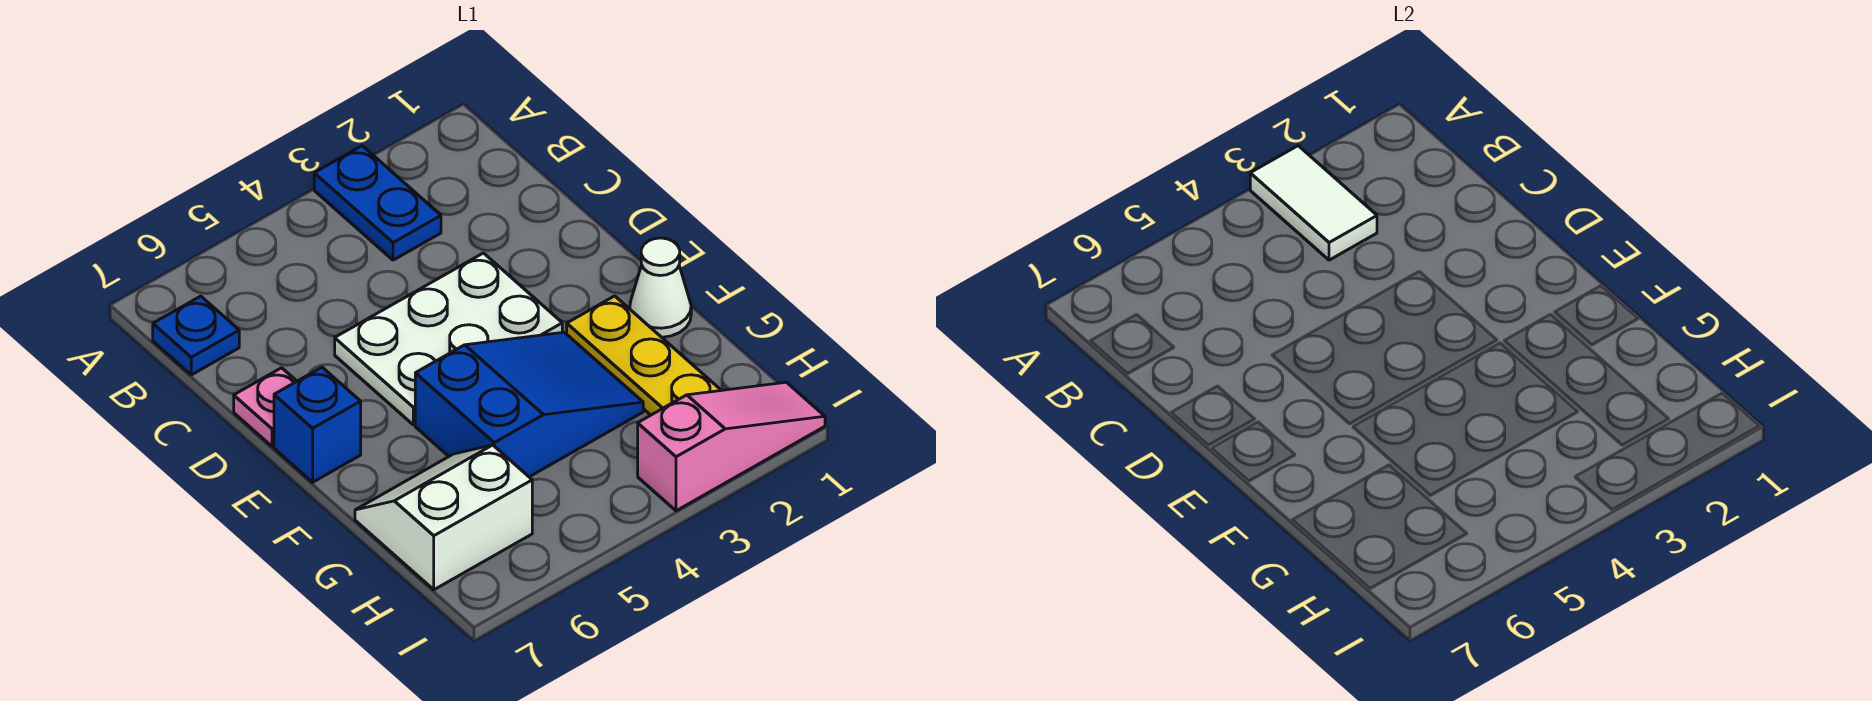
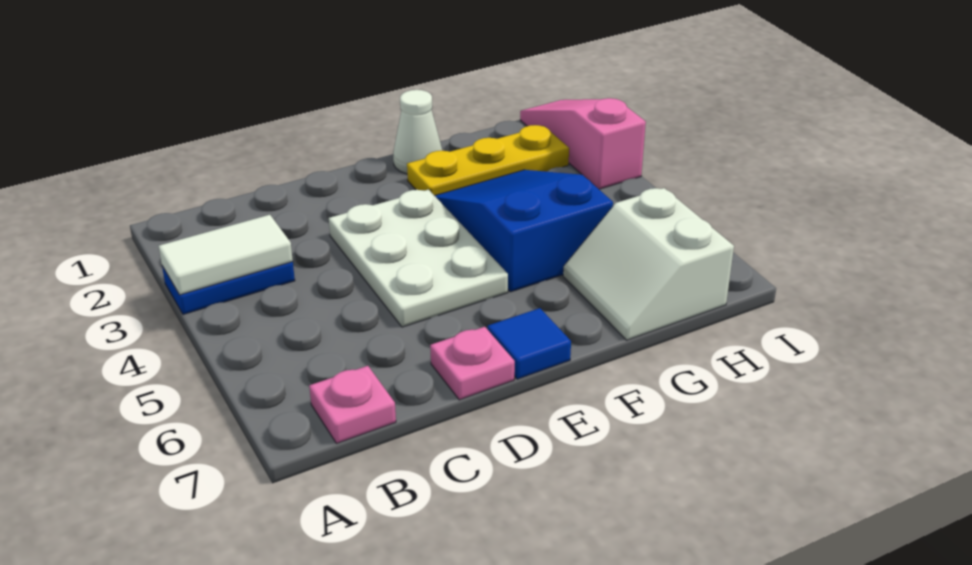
blue plate B7 level 1 -> pink plate B7 level 1
blue brick E7 level 1 -> blue tile E7 level 1

